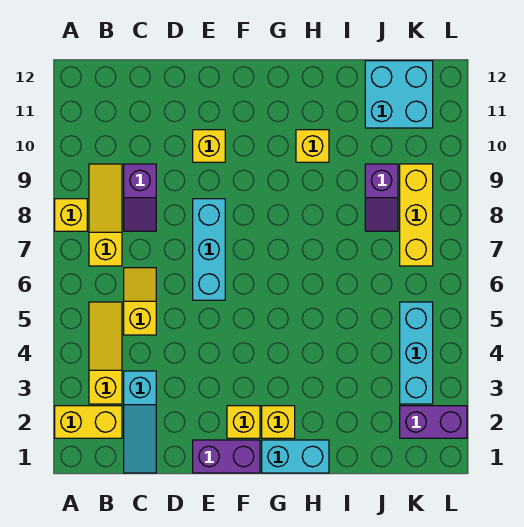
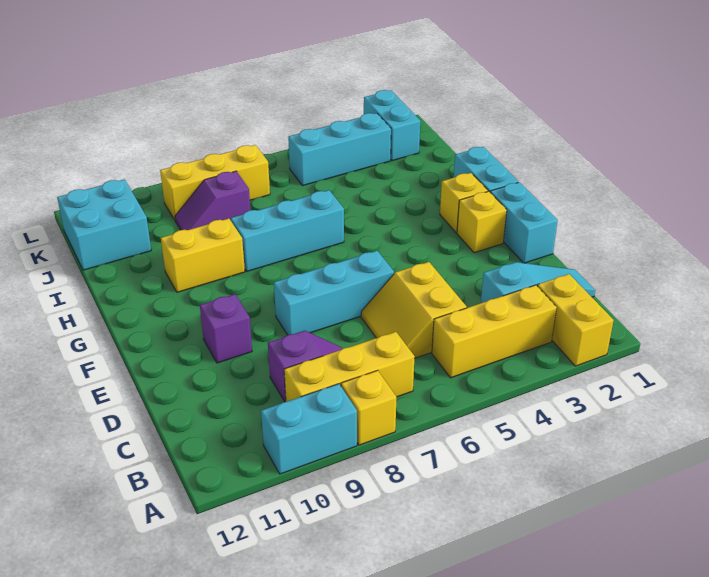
none -> cyan brick A9:A10 level 1
yellow slope B3:B5 level 1 top 3 -> yellow brick B3:B5 level 1
yellow slope B7:B9 level 1 top 7 -> yellow brick B7:B9 level 1
yellow slope C5:C6 level 1 top 5 -> yellow slope C5:D6 level 1 top 5
purple brick E1:F1 level 1 -> cyan brick E1:F1 level 1
yellow brick E10 level 1 -> purple brick E10 level 1
none -> cyan brick H6:H8 level 1
yellow brick H10 level 1 -> yellow brick H9:H10 level 1
purple slope J8:J9 level 1 top 9 -> purple slope J8:J9 level 1 top 8
purple brick K2:L2 level 1 -> cyan brick K2:L2 level 1

